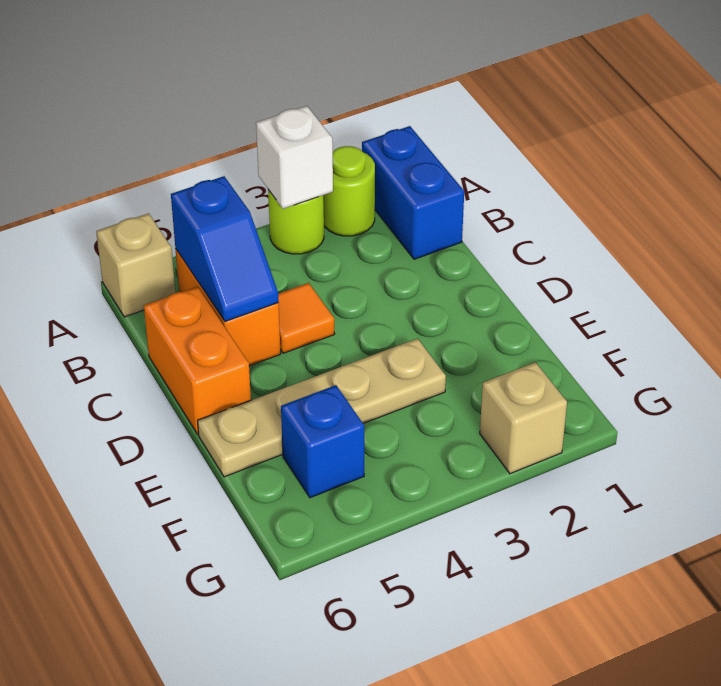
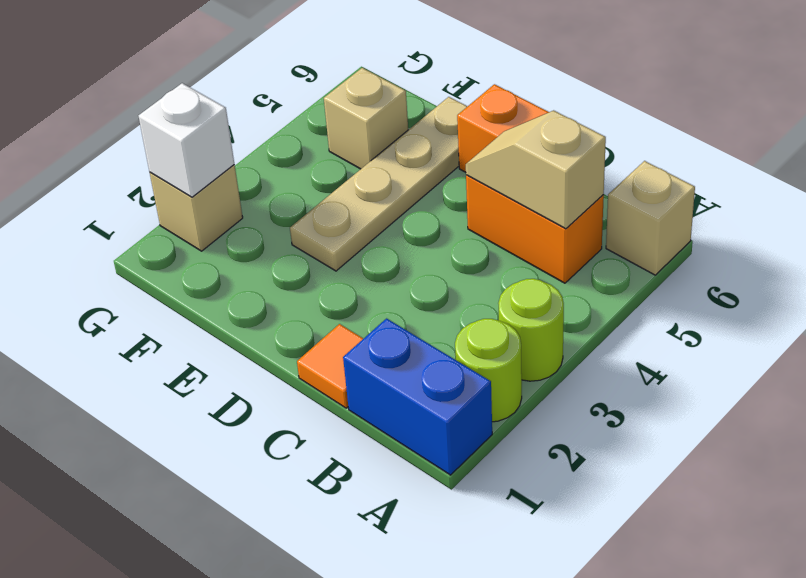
white brick A3 level 2 -> white brick G2 level 2
blue slope B5:C5 level 2 top B -> tan slope B5:C5 level 2 top B
orange tile C4 level 1 -> orange tile C1 level 1
blue brick F5 level 1 -> tan brick F5 level 1

